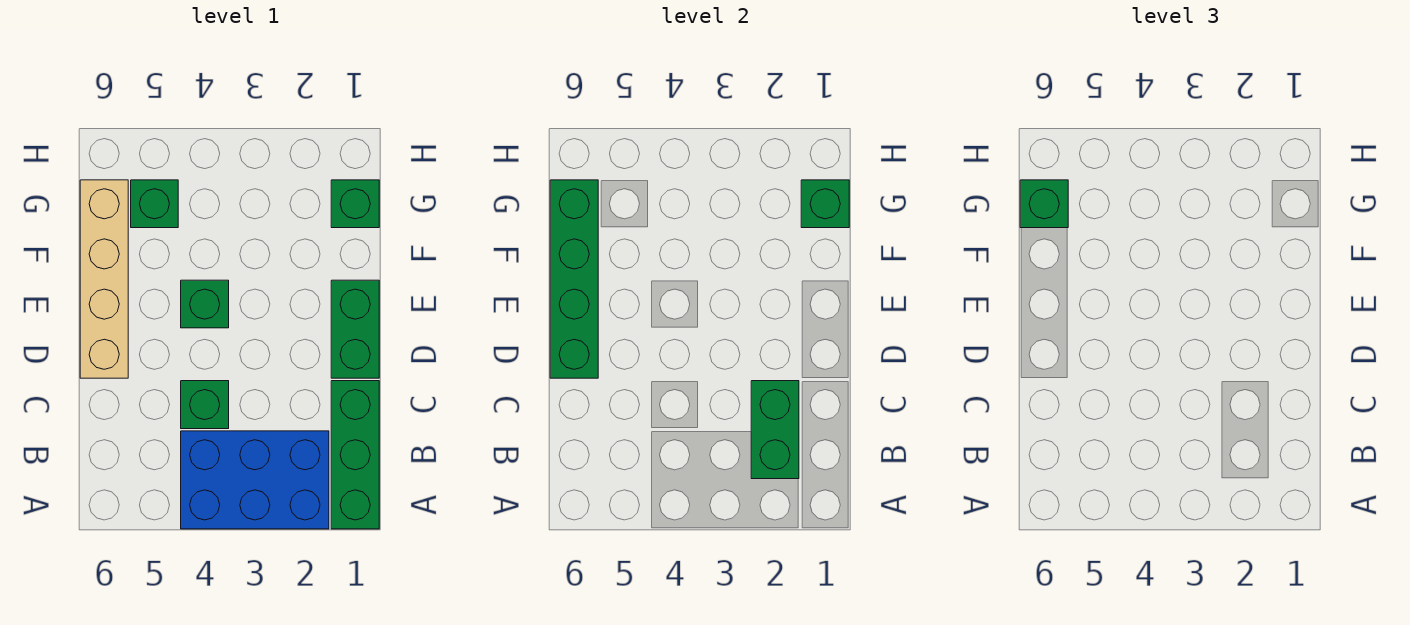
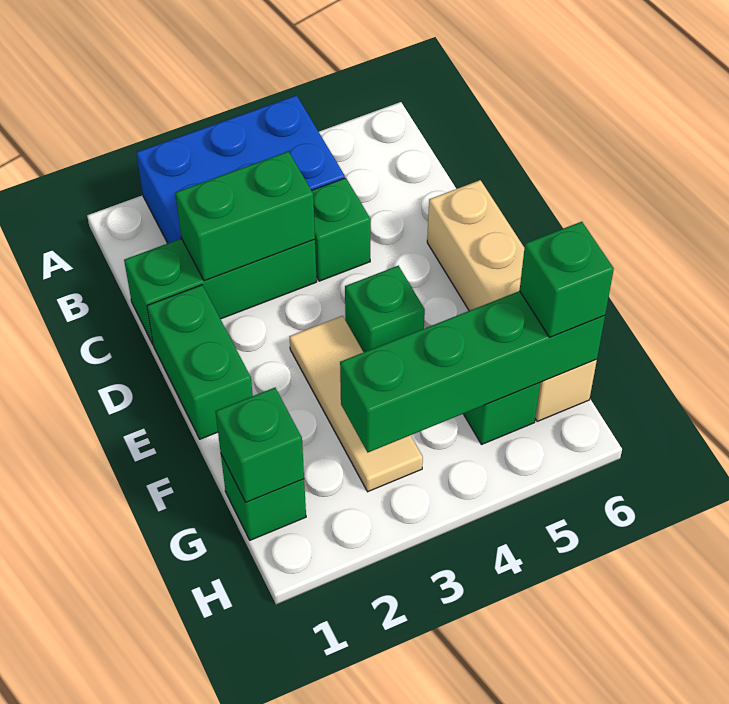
green brick A1:C1 level 1 -> green brick C1:C3 level 1
green brick B2:C2 level 2 -> green brick C2:C3 level 2
green brick D6:G6 level 2 -> green brick G3:G6 level 2
none -> tan tile E3:G3 level 1

